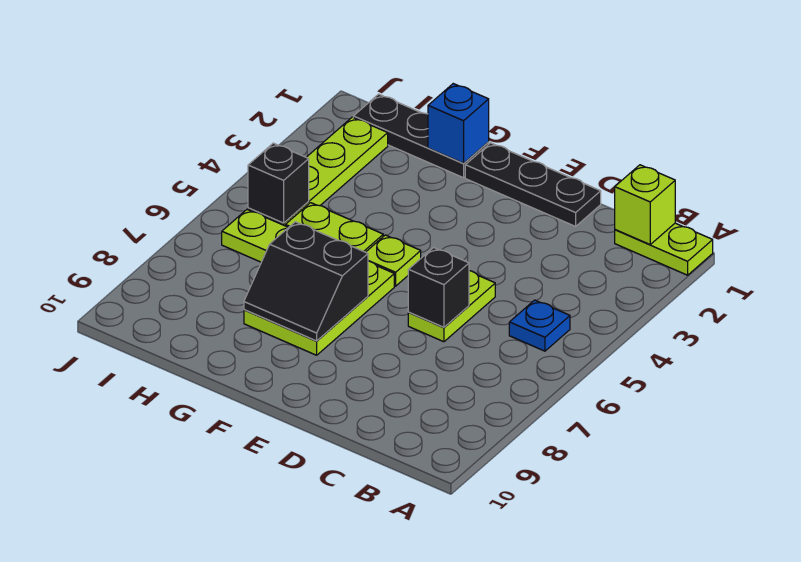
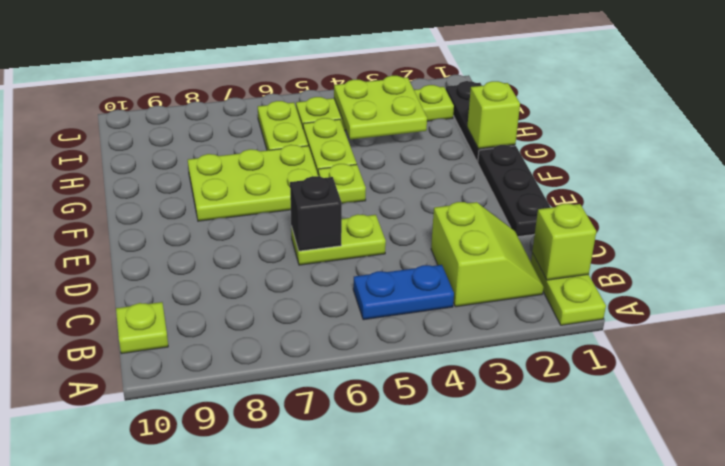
none -> lime slope B2:C3 level 1 top 3
blue plate B5 level 1 -> blue plate B4:B5 level 1
none -> lime plate B10 level 1
black slope F7:G8 level 2 top 7 -> none
blue brick G1 level 2 -> lime brick G1 level 2
none -> lime plate H3:I4 level 2
black brick I5 level 2 -> none

